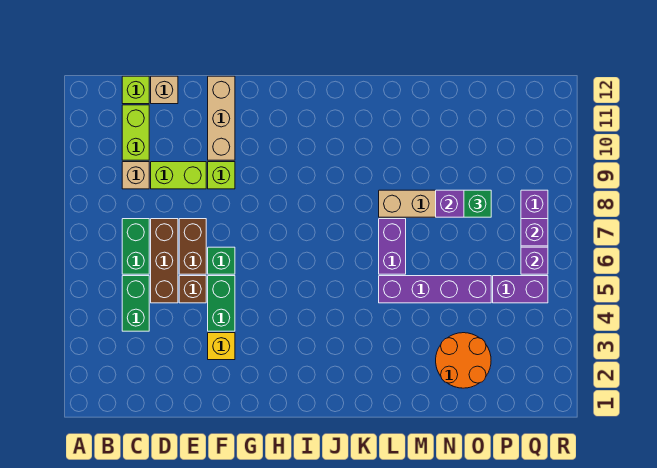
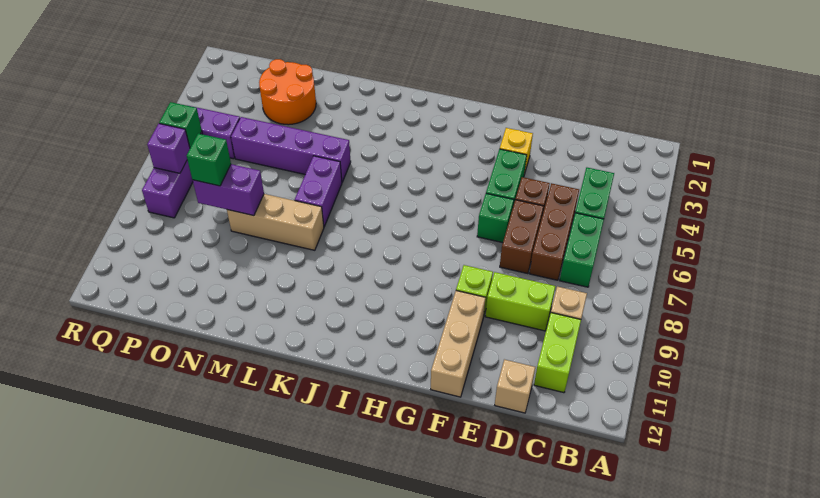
lime brick C12 level 1 -> none
purple brick Q6 level 2 -> green brick Q6 level 2

